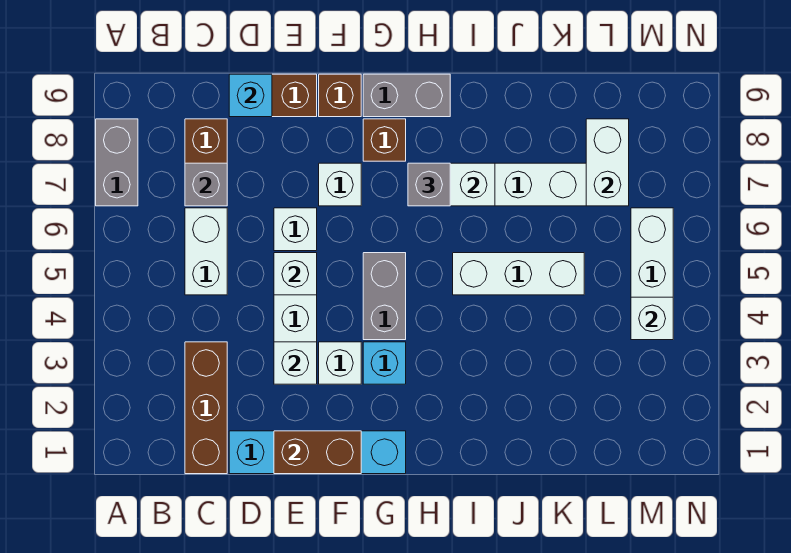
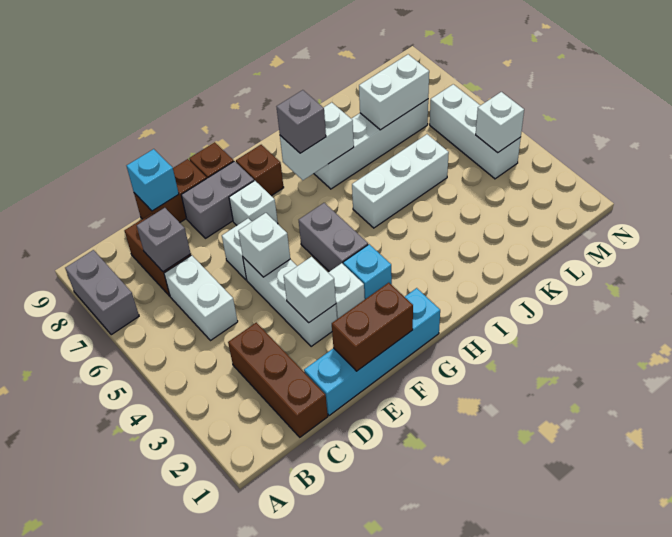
grey brick G9:H9 level 1 -> grey brick E8:F8 level 1
white brick L7:L8 level 2 -> white brick K7:L7 level 2

